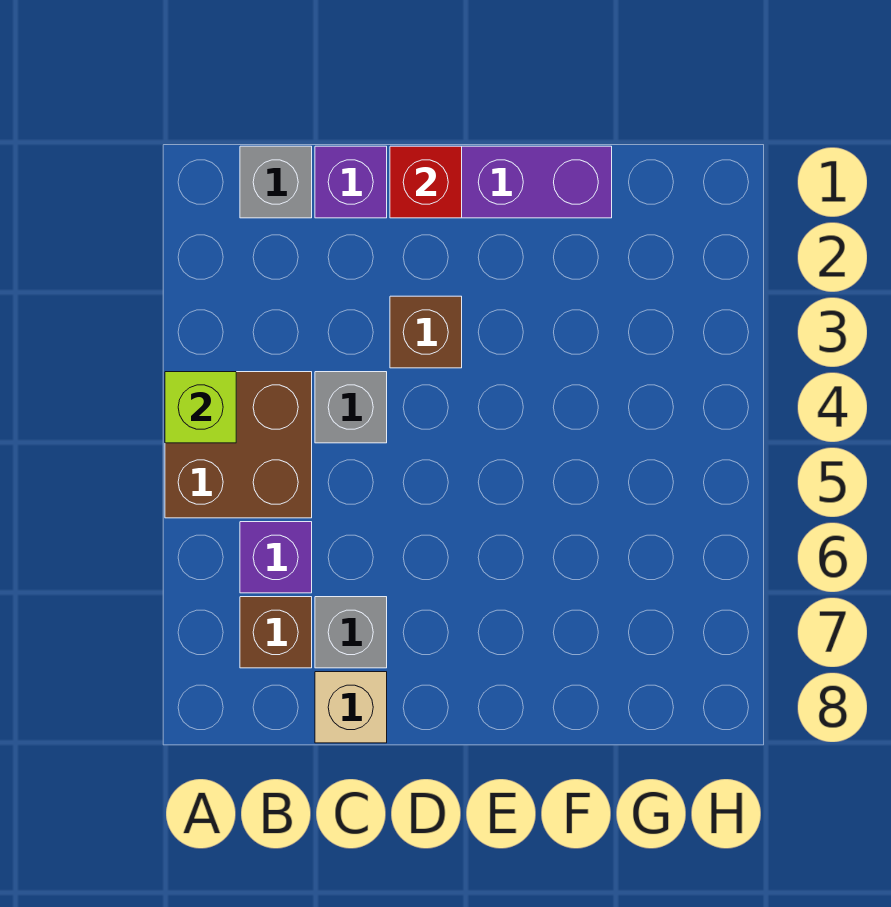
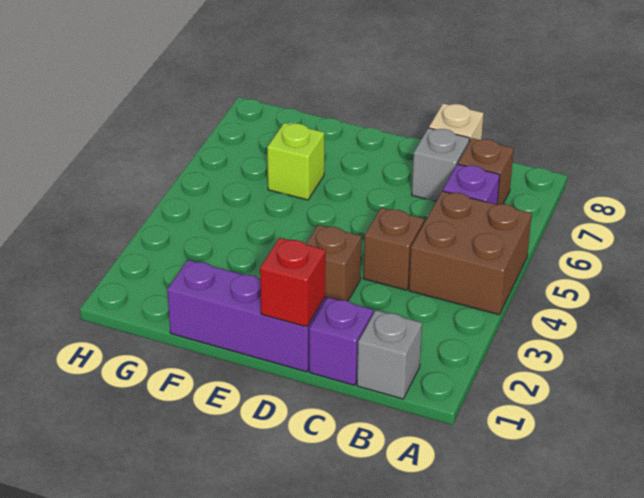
lime brick A4 level 2 -> lime brick F6 level 1
grey brick C4 level 1 -> brown brick C4 level 1

